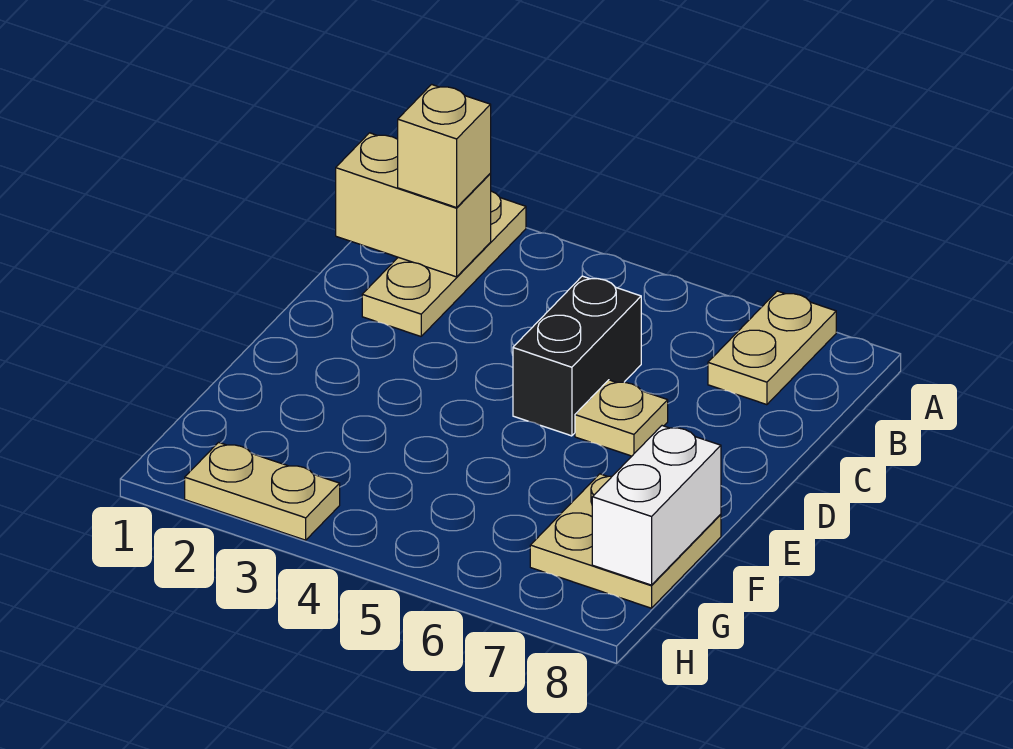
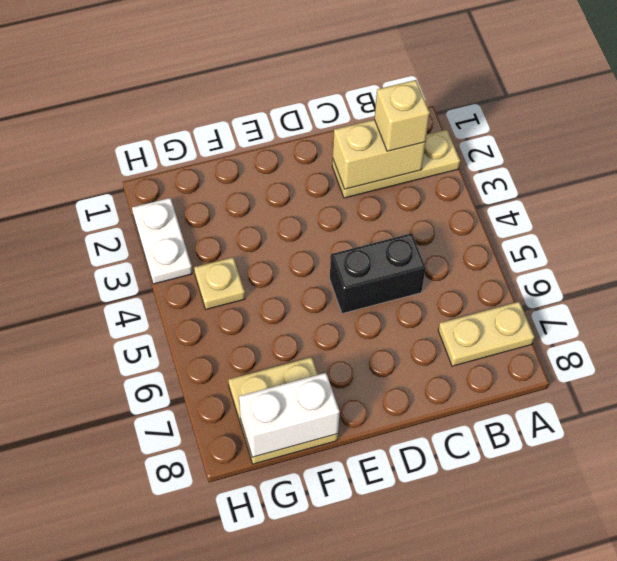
tan brick B1:B2 level 2 -> tan brick B2:C2 level 2
tan plate D6 level 1 -> tan plate G4 level 1
tan plate H2:H3 level 1 -> white plate H2:H3 level 1

